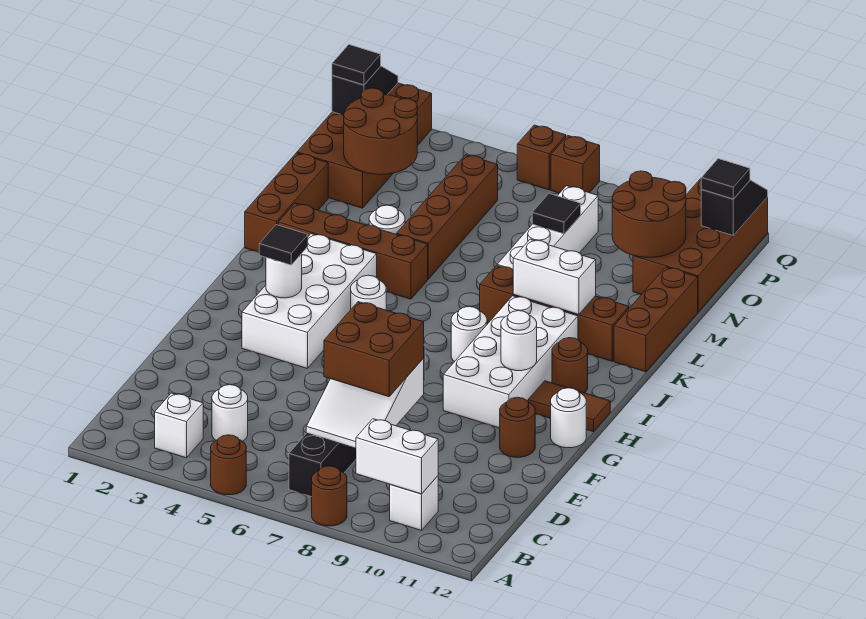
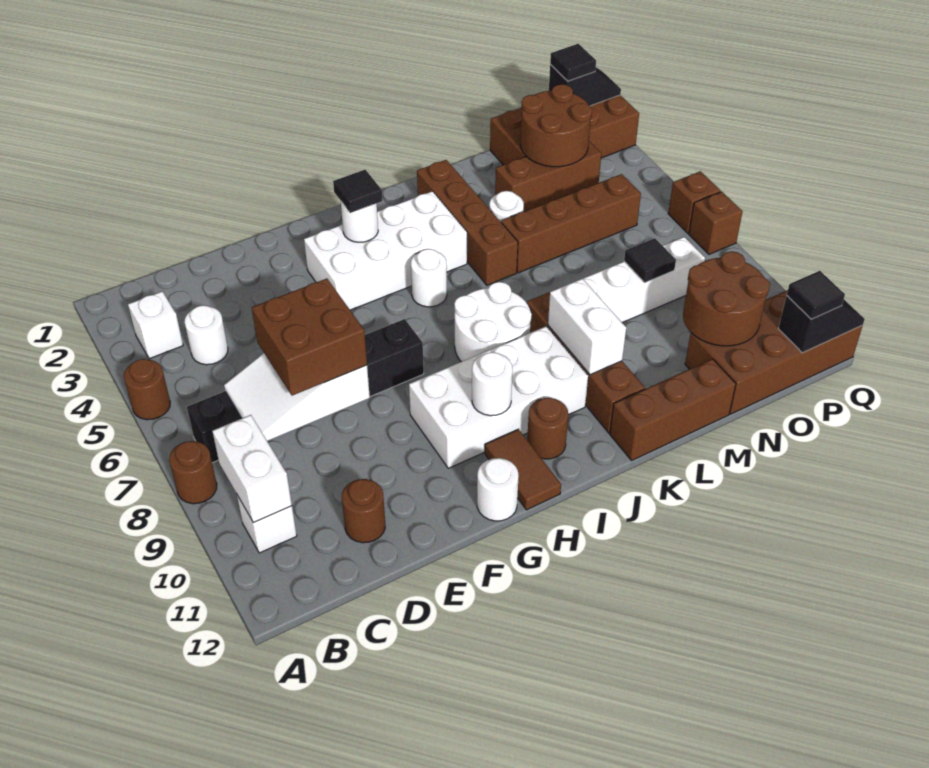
brown round brick F11 level 1 -> brown round brick D11 level 1
white round brick I8 level 1 -> white round brick I7:J8 level 1
brown brick K1:M1 level 1 -> brown brick M3:O3 level 1

